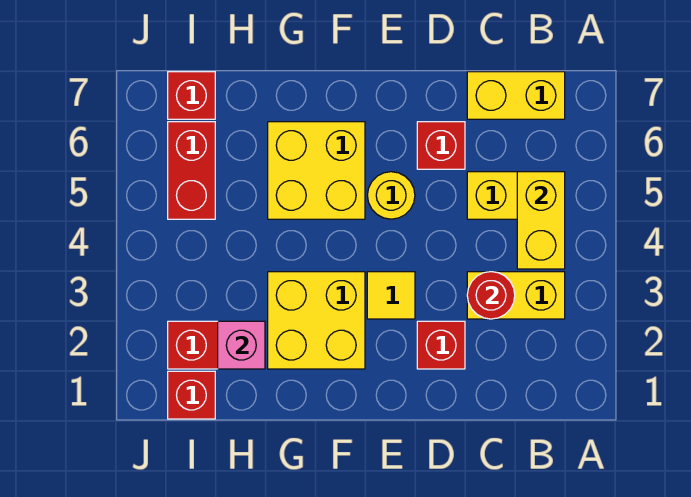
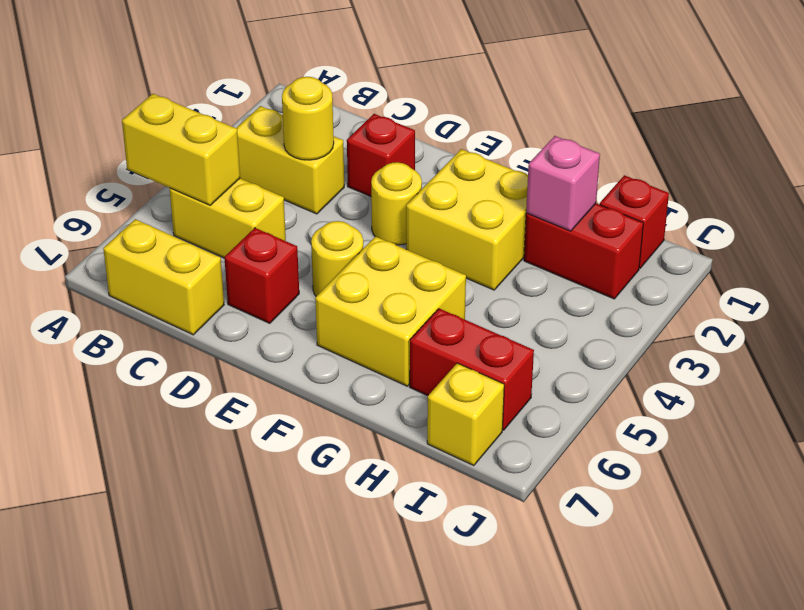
yellow brick B4:B5 level 2 -> yellow brick A5:B5 level 2
red round brick C3 level 2 -> yellow round brick C3 level 2
yellow tile E3 level 1 -> yellow round brick E3 level 1
red brick I5:I6 level 1 -> red brick H6:I6 level 1
red brick I7 level 1 -> yellow brick I7 level 1

